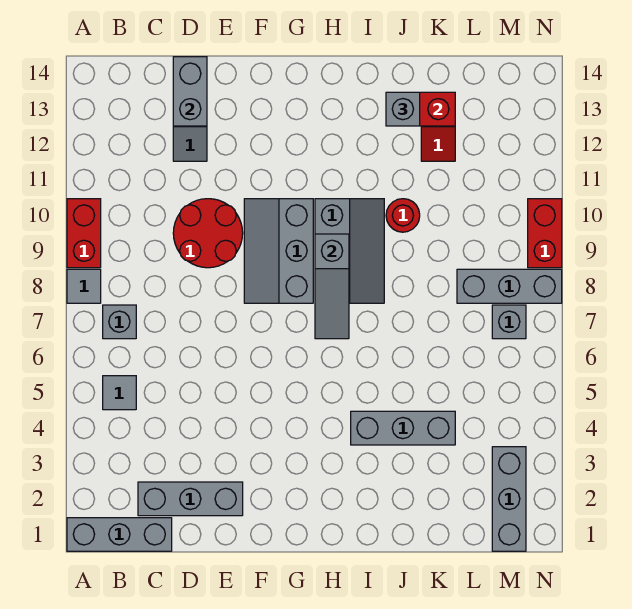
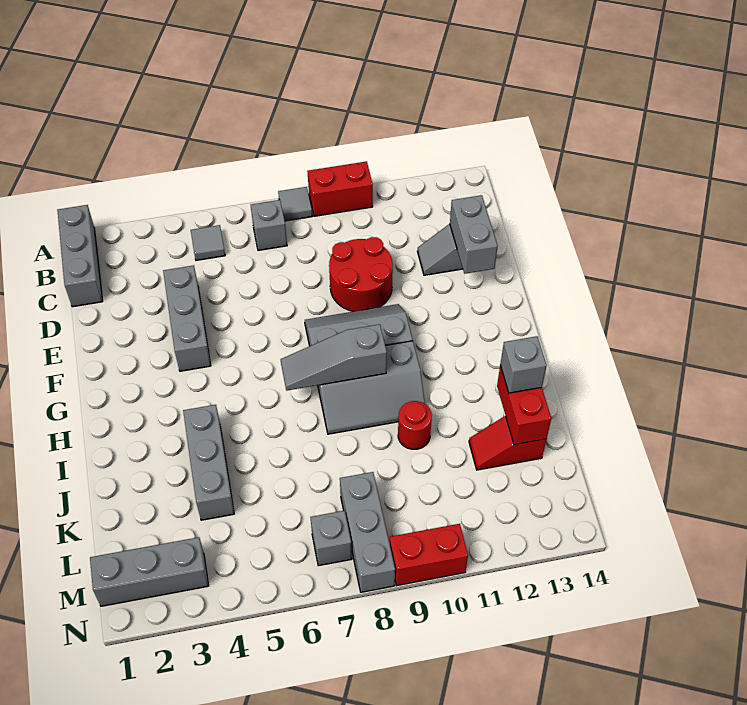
grey brick C2:E2 level 1 -> grey brick D4:F4 level 1
grey brick D13:D14 level 2 -> grey brick D13:E13 level 2

